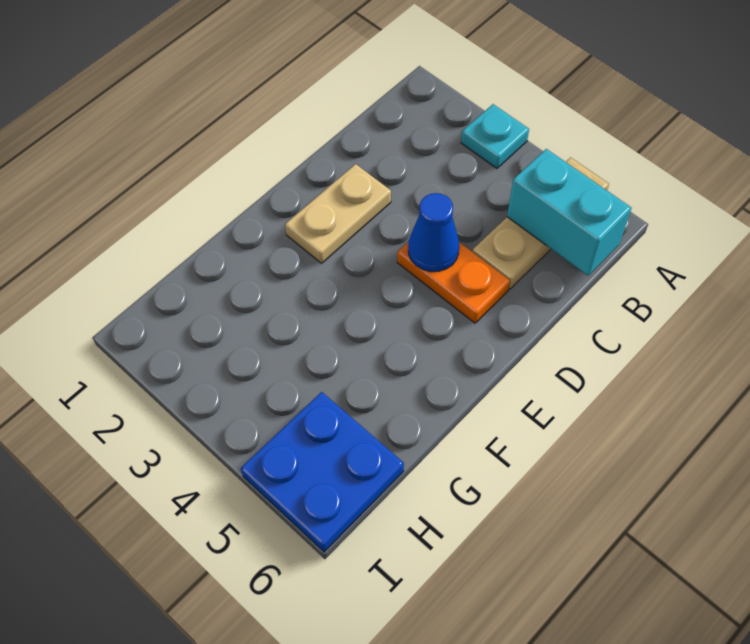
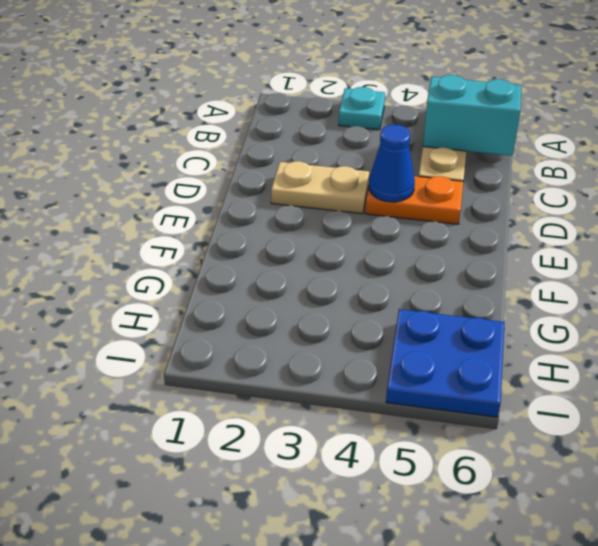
tan plate D2:E2 level 1 -> tan plate D2:D3 level 1

